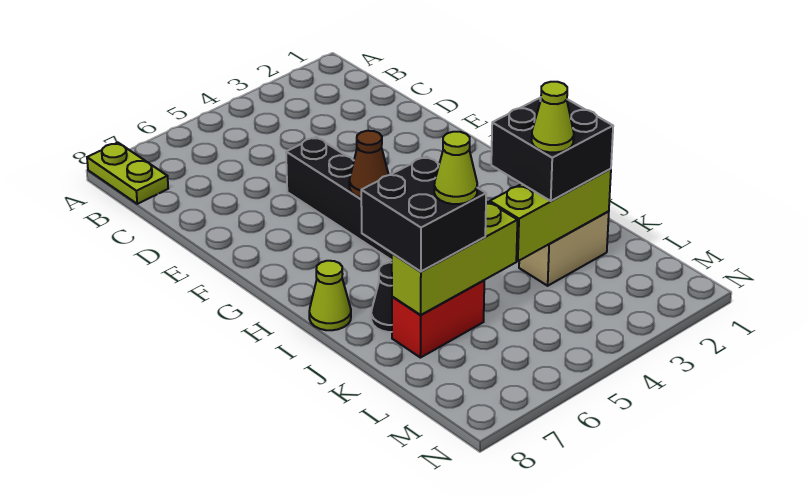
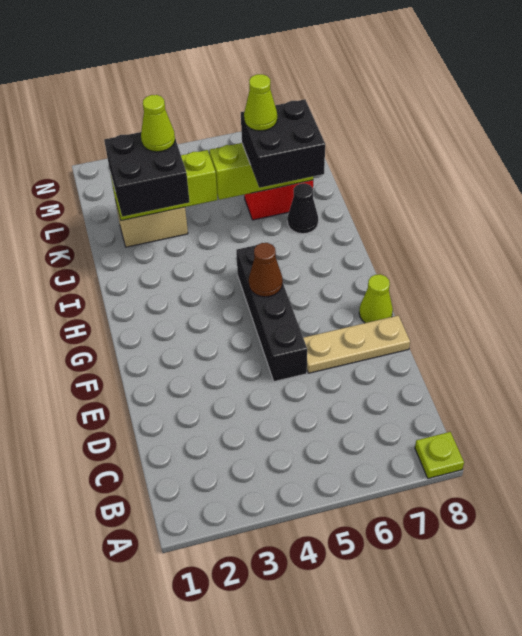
lime plate A8:B8 level 1 -> lime plate A8 level 1
none -> tan plate E6:E8 level 1
lime cone I8 level 1 -> lime cone F8 level 1

